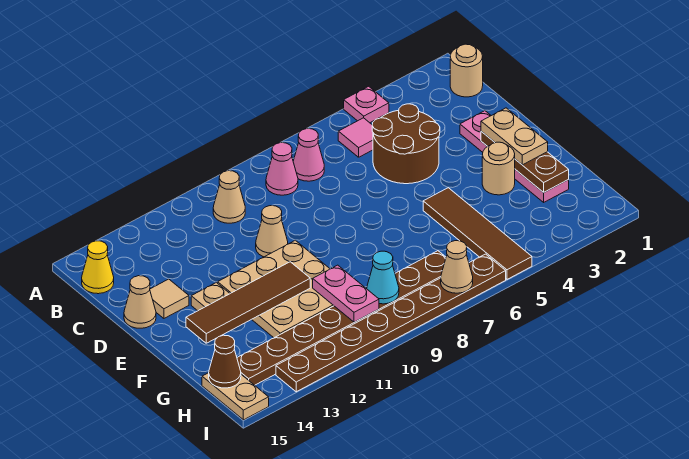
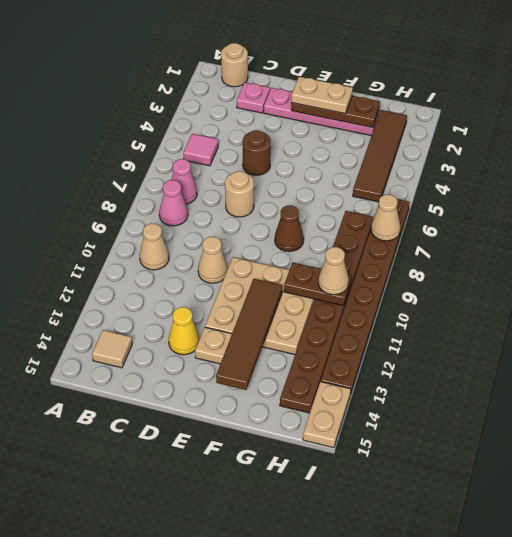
pink plate A4 level 1 -> pink plate C2 level 1
yellow cone B15 level 1 -> yellow cone D13 level 1
brown round brick C4:D5 level 1 -> brown round brick D5 level 1
tan tile D14 level 1 -> tan tile B14 level 1
tan cone D15 level 1 -> tan cone H10 level 3
tan round brick F3 level 1 -> tan round brick D7 level 1
brown tile F5:I5 level 1 -> brown tile H2:H5 level 1
pink plate G10:H10 level 2 -> brown plate G10:H10 level 2
cyan cone H9 level 2 -> none
tan plate H15:I15 level 1 -> tan plate I14:I15 level 1
brown cone H15 level 2 -> brown cone F8 level 1

